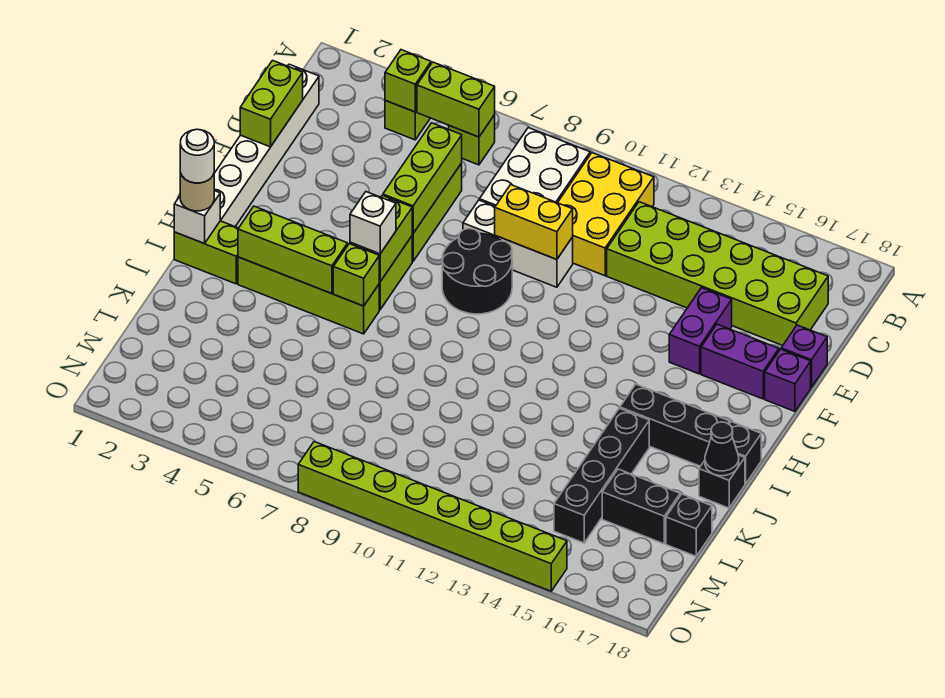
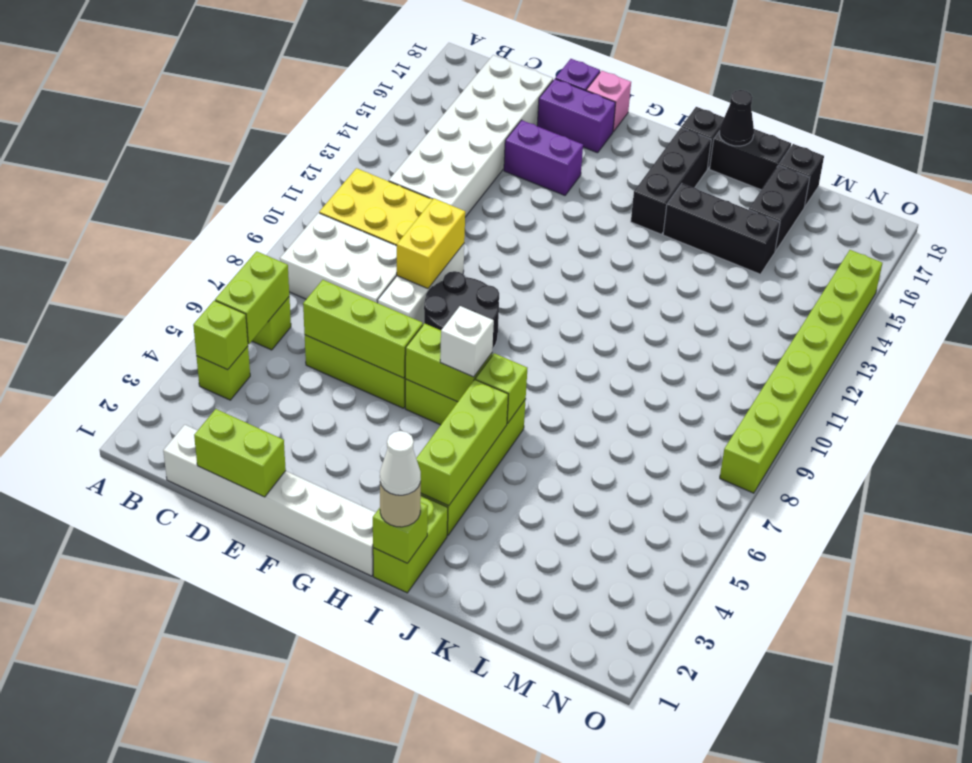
lime brick C12:D17 level 1 -> white brick C12:D17 level 1
purple brick F16:F17 level 1 -> purple brick E17:F17 level 1
purple brick F18 level 1 -> pink brick F18 level 1
white brick I1 level 2 -> lime brick I1 level 2
white round brick I1 level 4 -> white cone I1 level 4
black brick J15:M15 level 1 -> black brick J15:L15 level 1
black brick J18 level 1 -> black brick J18:K18 level 1

